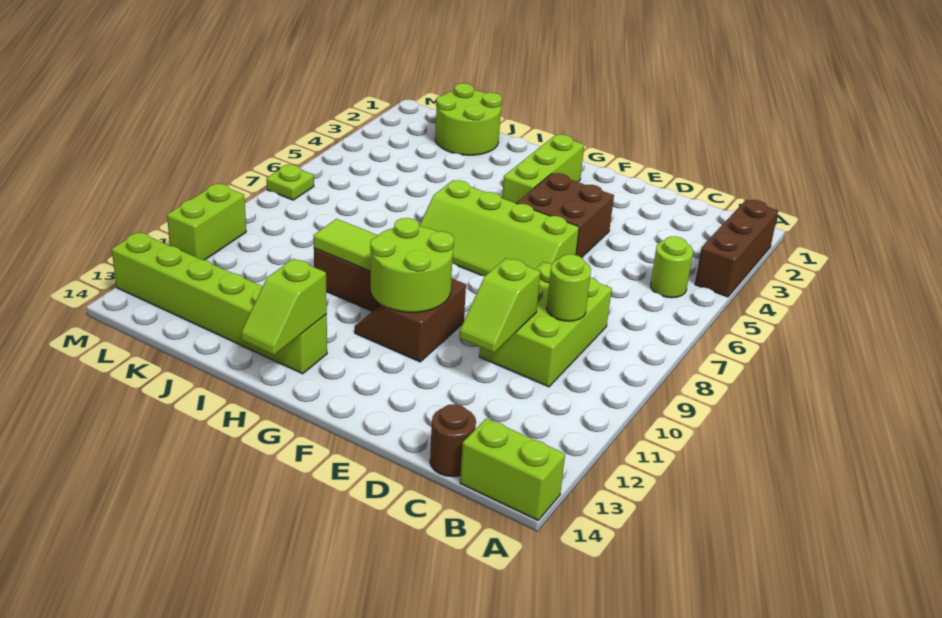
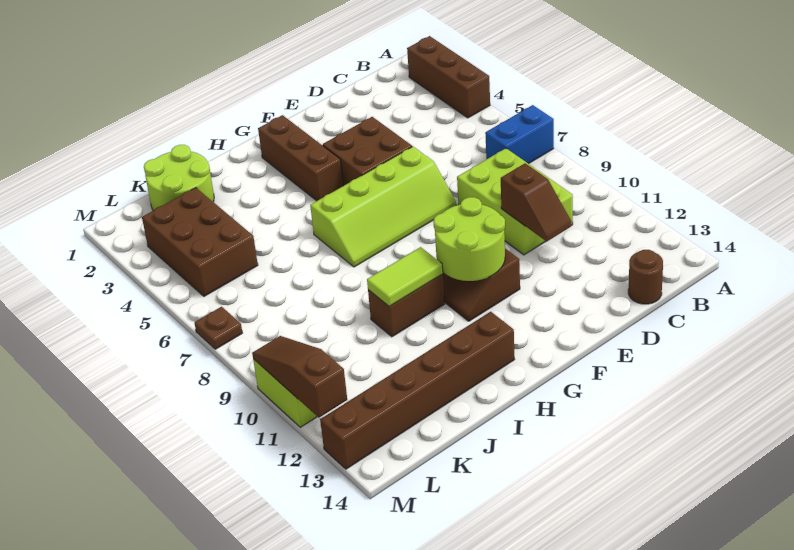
none -> blue brick A7:B7 level 1
lime brick A14:B14 level 1 -> none
lime round brick B5 level 1 -> none
lime round brick C9 level 2 -> none
lime slope D10:D11 level 2 top 10 -> brown slope D10:D11 level 2 top 10
lime brick G2:G4 level 1 -> brown brick G2:G4 level 1
lime brick H13:M13 level 1 -> brown brick H13:M13 level 1
lime slope H13:H14 level 2 top 13 -> none
none -> brown brick K3:L5 level 1
lime plate M7 level 1 -> brown plate M7 level 1
none -> brown slope M10:M12 level 2 top 12

